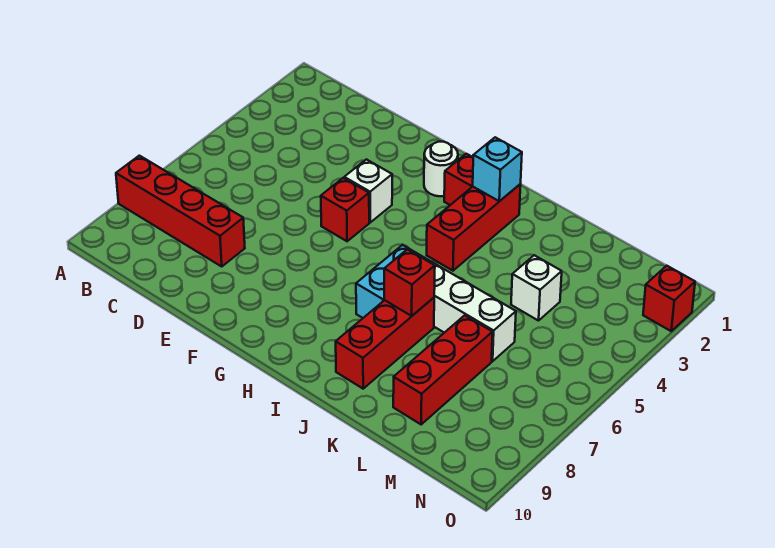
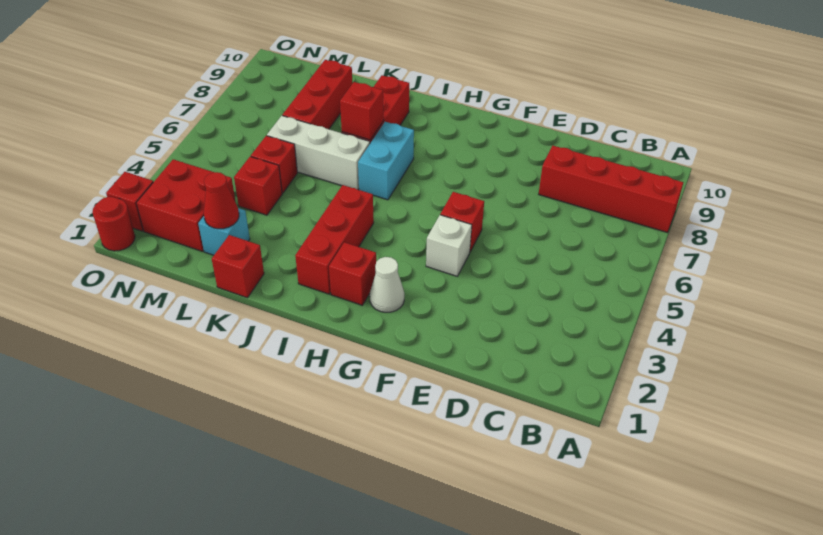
white round brick G2 level 1 -> white cone G2 level 1
cyan brick I2 level 2 -> cyan brick L2 level 1
none -> red brick K1 level 1
none -> red cone L2 level 2
white brick L4 level 1 -> red brick L4 level 1
none -> red brick L5 level 1
none -> red brick M2:N3 level 1
none -> red round brick O1 level 1

